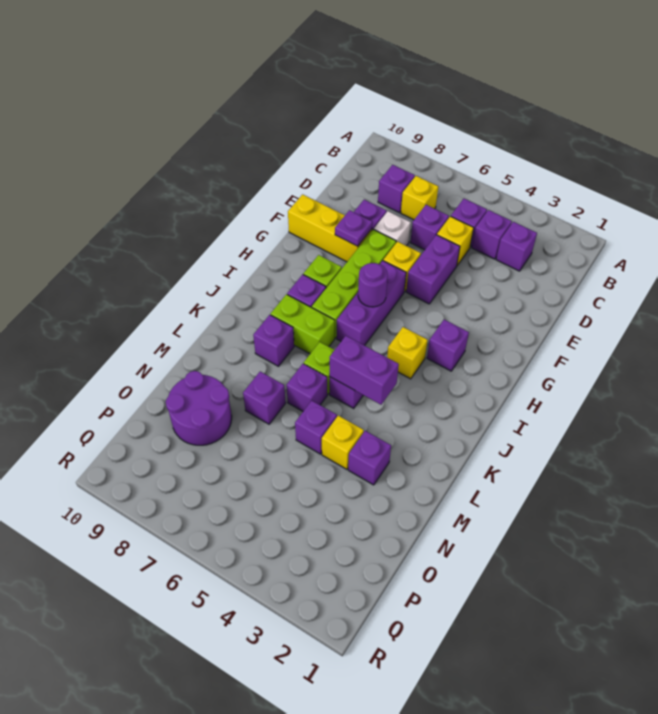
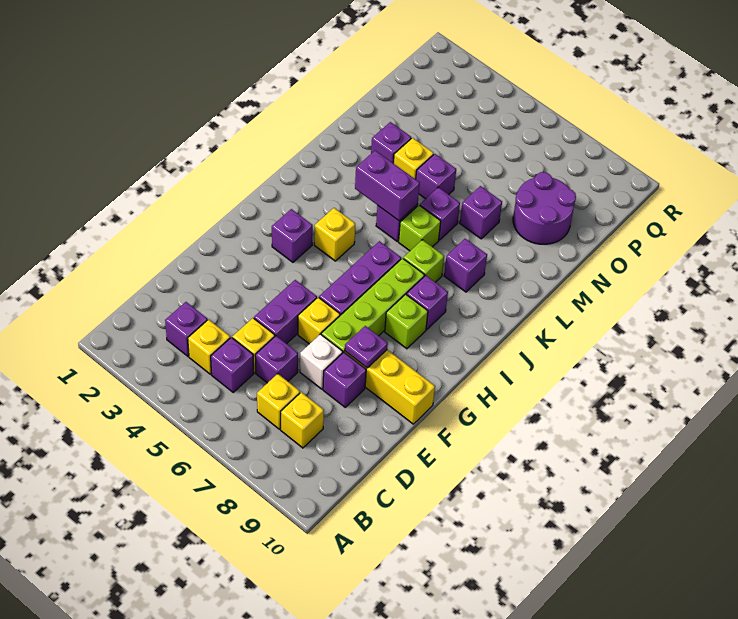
purple brick C4 level 1 -> yellow brick C4 level 1
purple brick C8 level 1 -> yellow brick C8 level 1
purple round brick H6 level 2 -> none
lime brick J7:J8 level 1 -> lime brick J7 level 1

